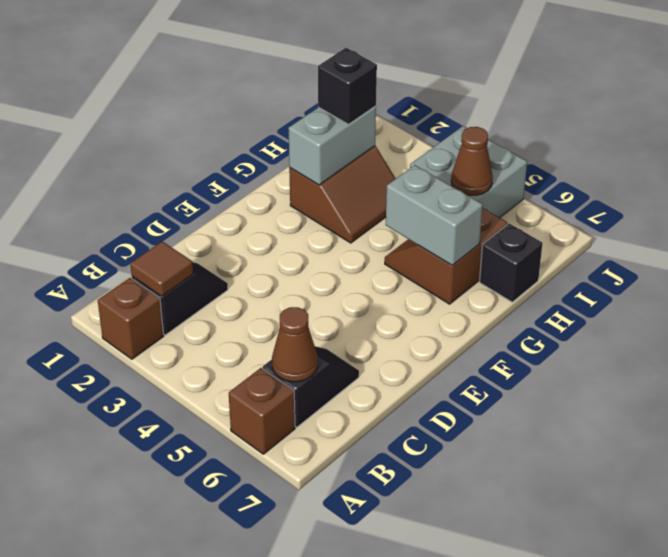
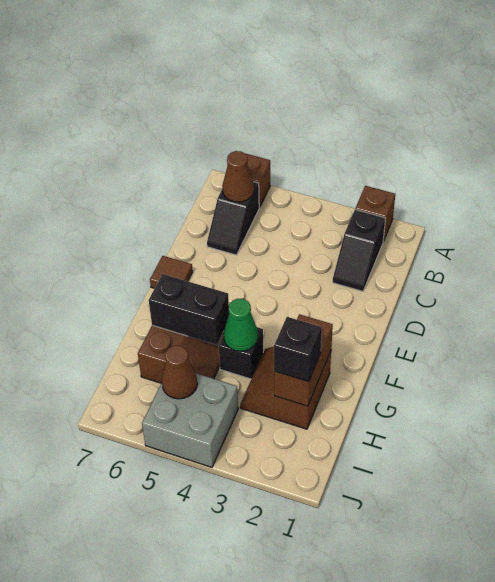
brown tile B2 level 2 -> brown tile E7 level 1
grey brick G2:H2 level 2 -> brown brick G2:H2 level 2
none -> green cone G4 level 2
grey brick G5:G6 level 2 -> black brick G5:G6 level 2
black brick H7 level 1 -> black brick G4 level 1

